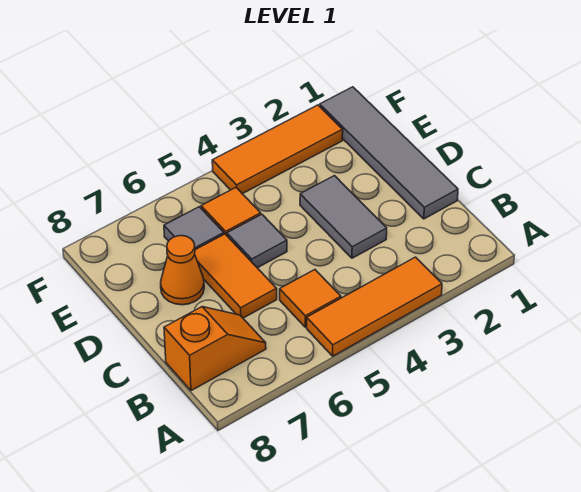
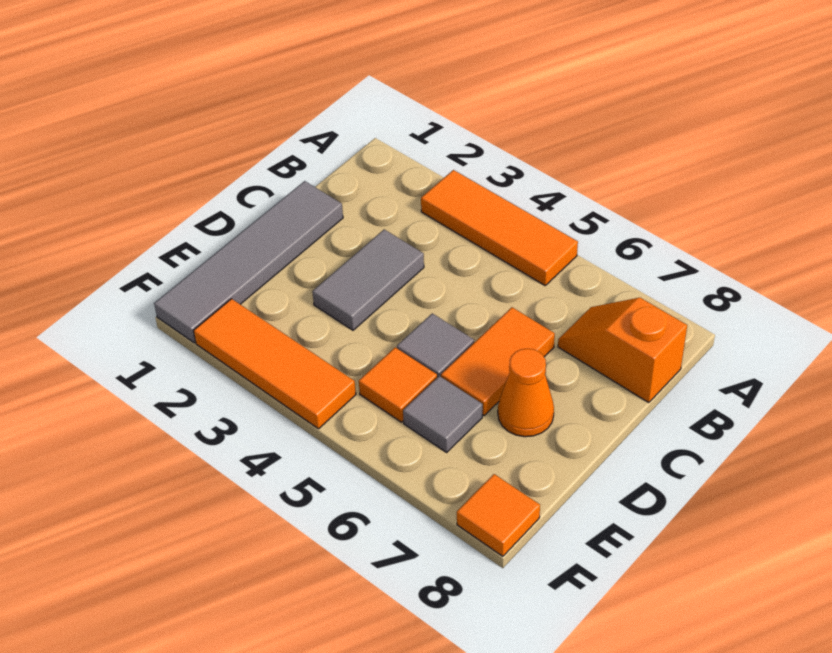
orange tile B5 level 1 -> orange tile F8 level 1

